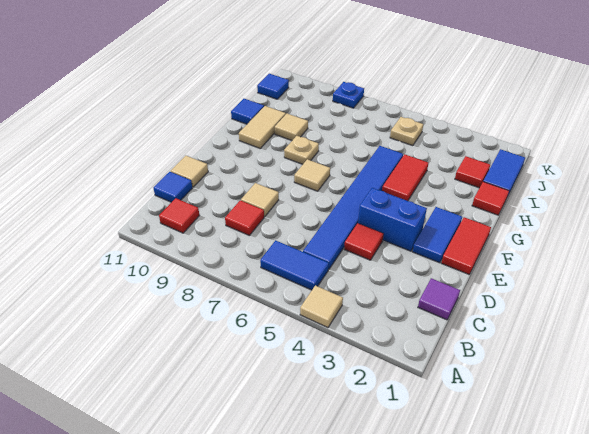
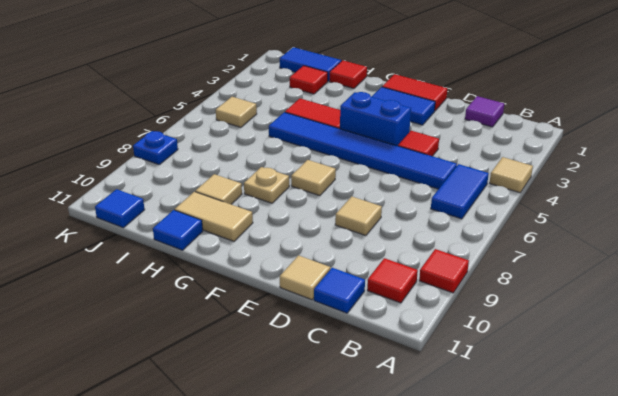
red tile C8 level 1 -> red tile A9 level 1
blue brick E3:E4 level 1 -> blue brick E4:F4 level 1
tan plate J5 level 1 -> tan tile J5 level 1

